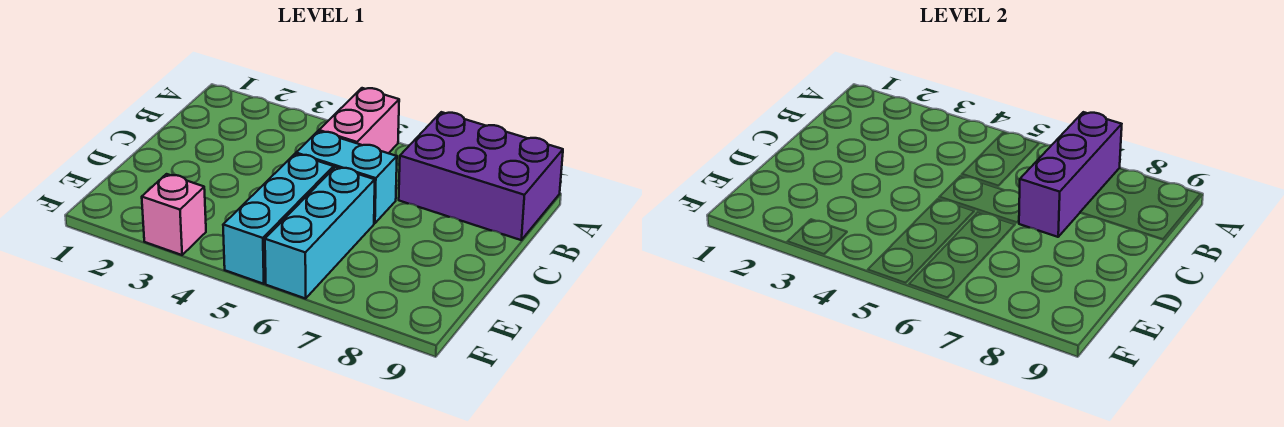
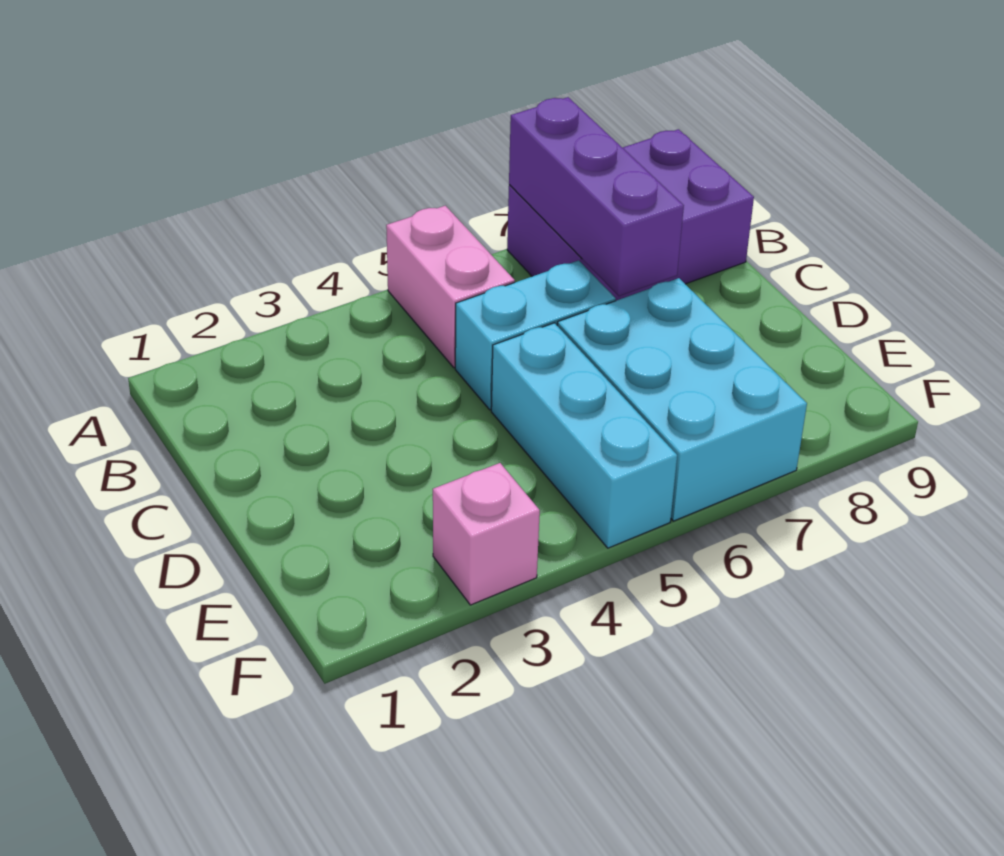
cyan brick D6:F6 level 1 -> cyan brick D6:F7 level 1

